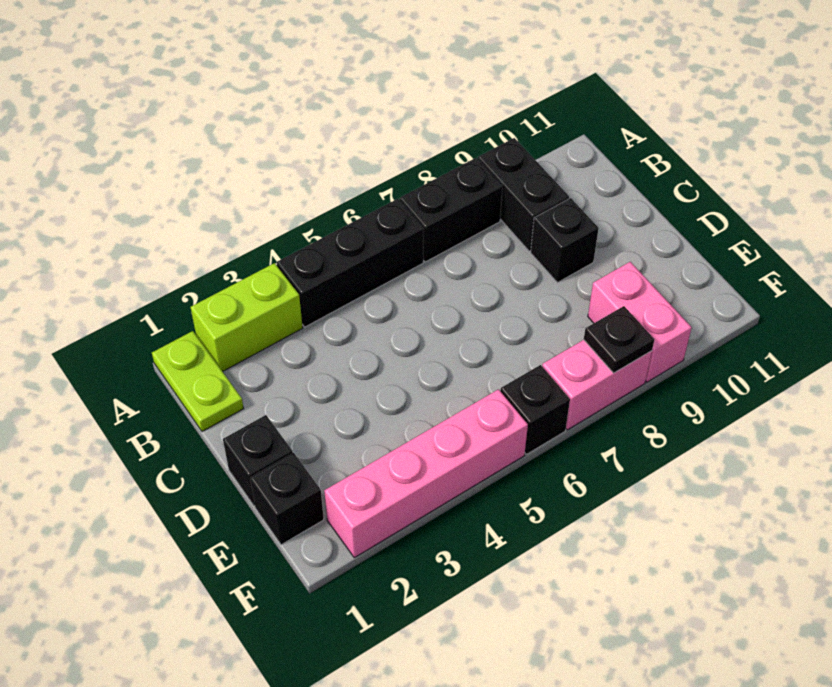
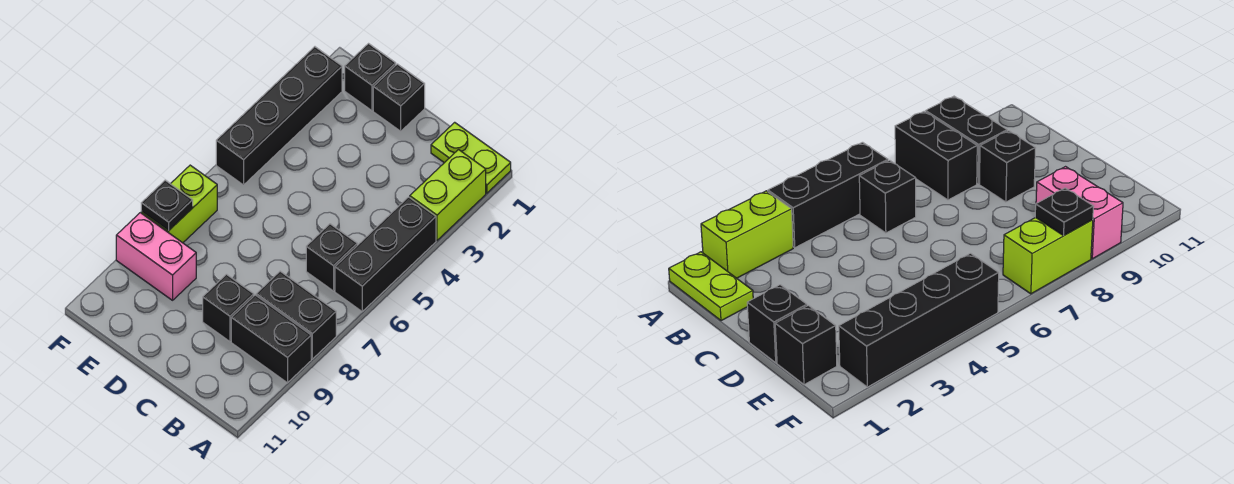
black brick A7:A8 level 1 -> black brick A8:B8 level 1
pink brick F2:F5 level 1 -> black brick F2:F5 level 1
black brick F6 level 1 -> black brick B6 level 1
pink brick F7:F8 level 1 -> lime brick F7:F8 level 1

